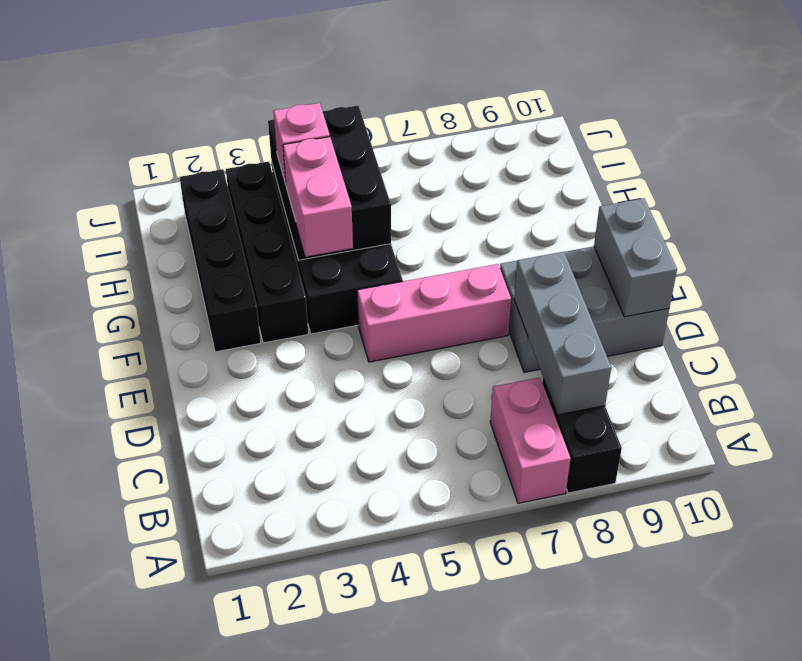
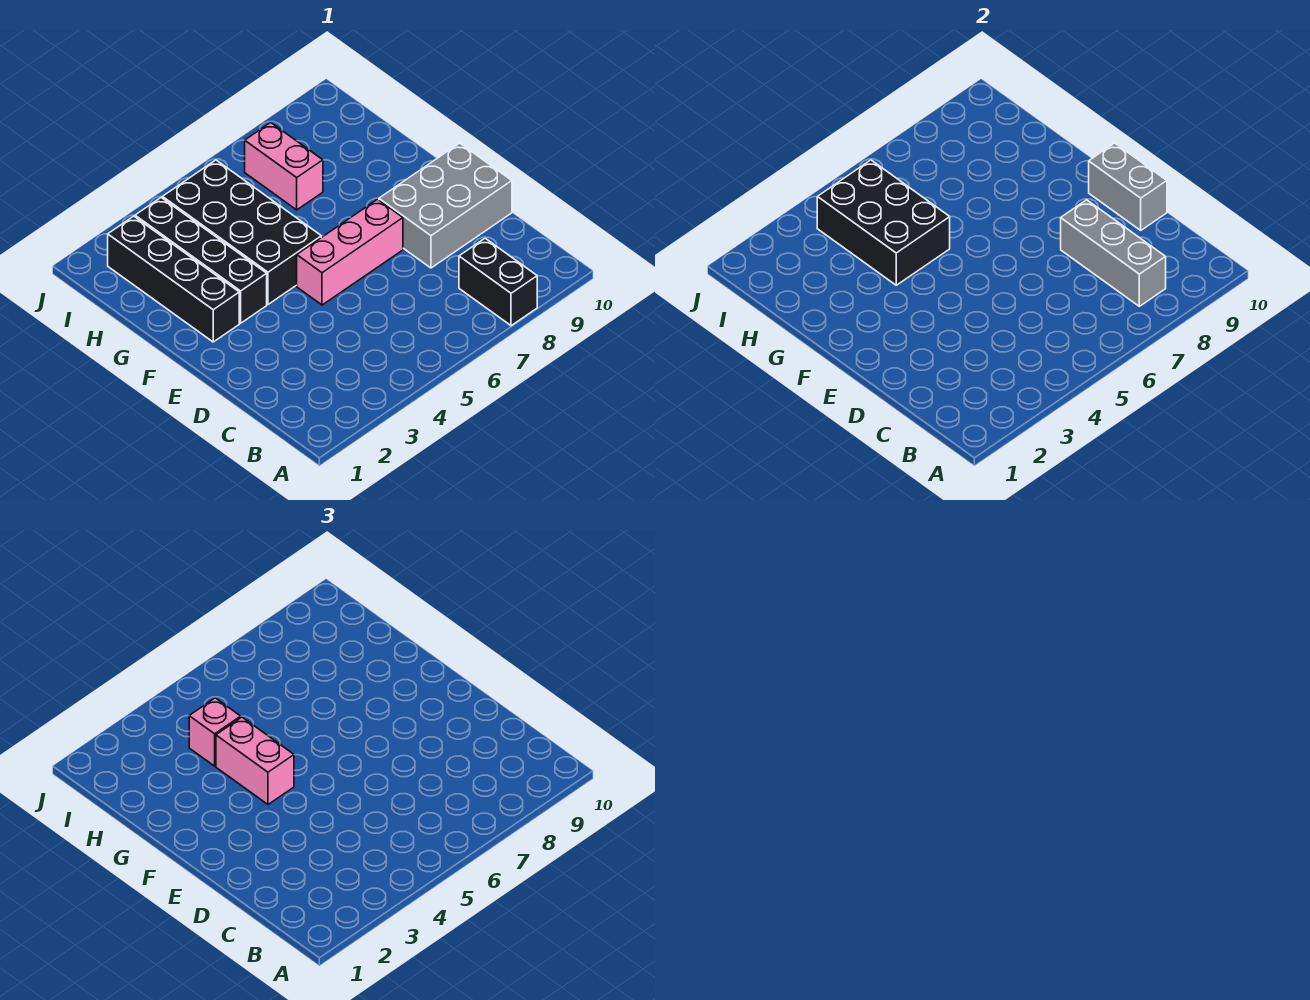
pink brick A7:B7 level 1 -> pink brick H7:I7 level 1

